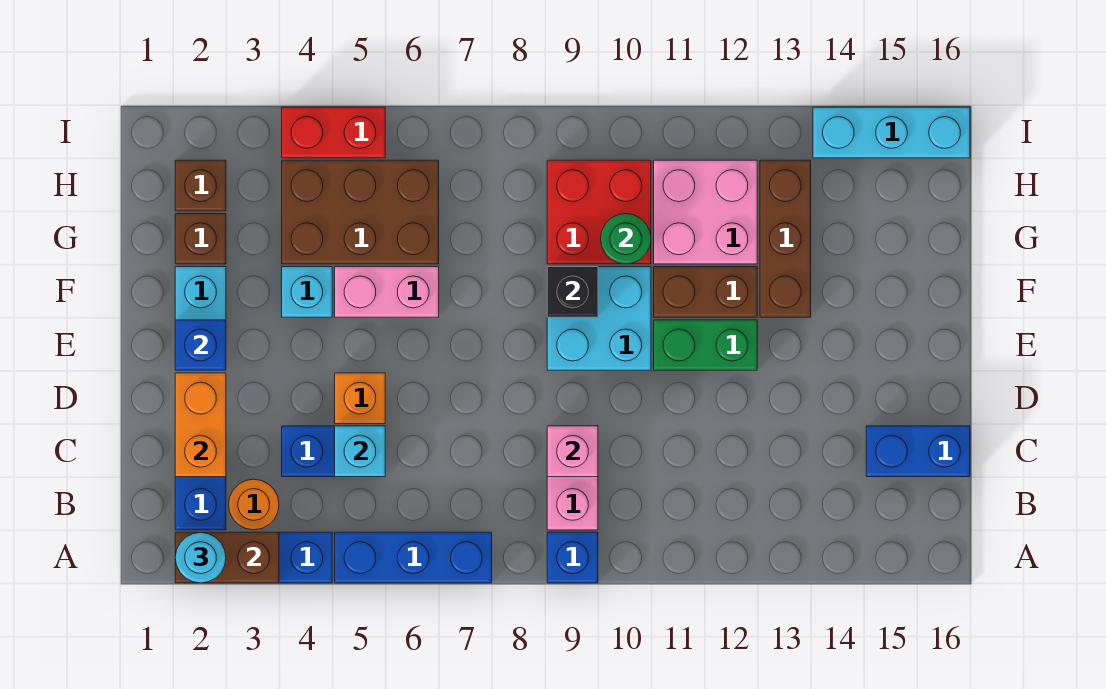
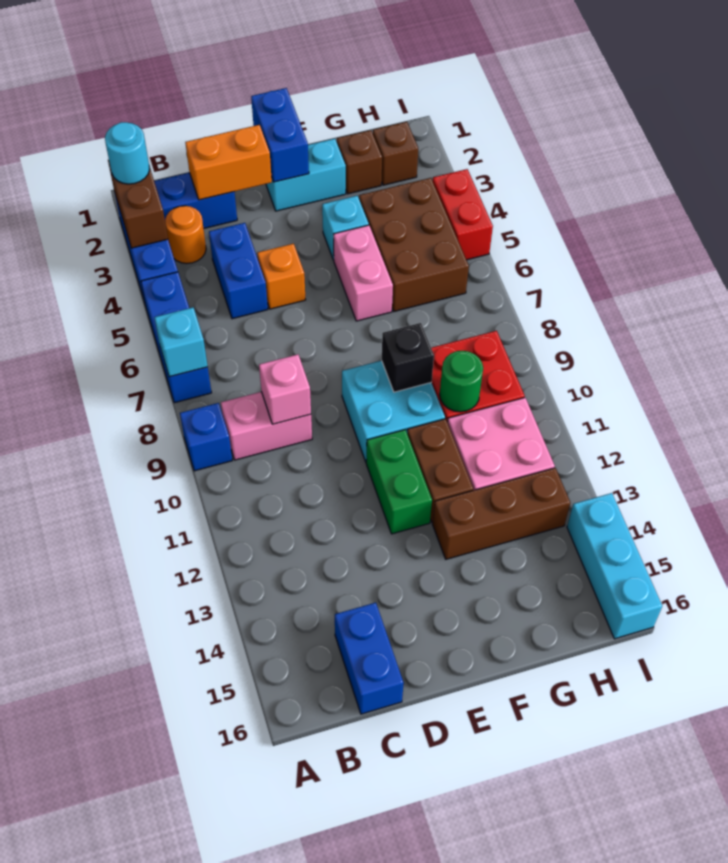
cyan brick C5 level 2 -> cyan brick A7 level 2
blue brick E2 level 2 -> blue brick E1:E2 level 2

